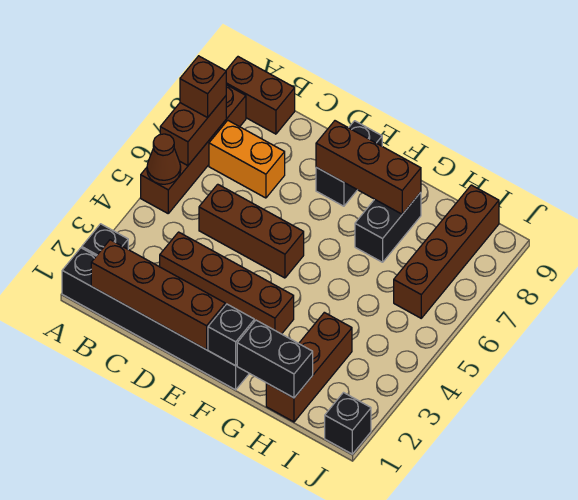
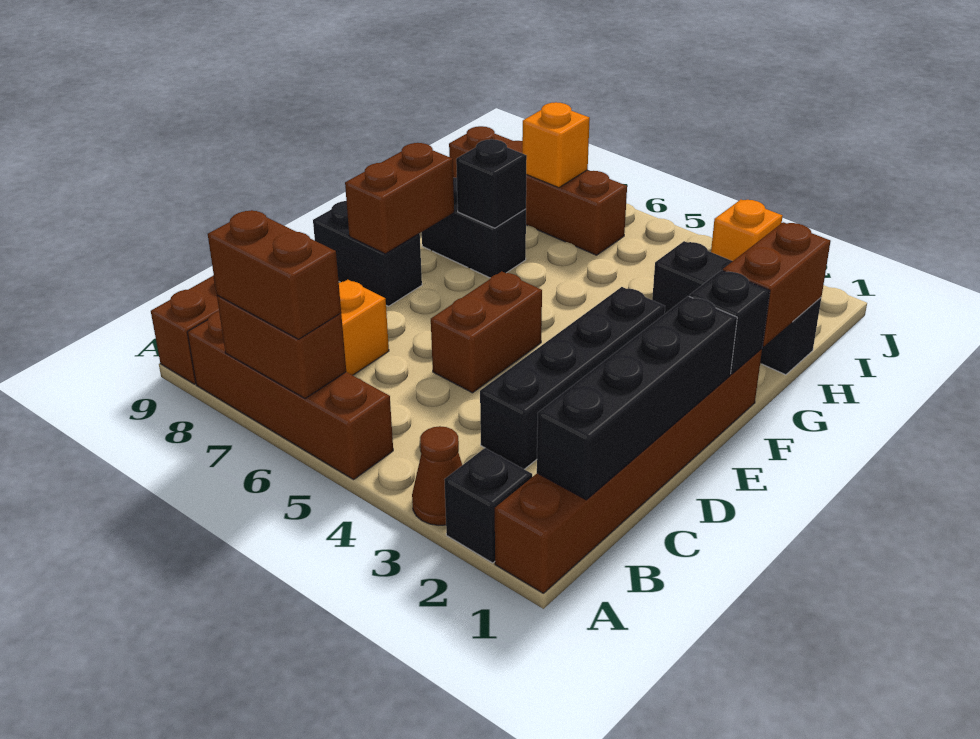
black brick A1:F1 level 1 -> brown brick A1:F1 level 1
brown cone A5 level 2 -> brown cone A3 level 1
brown brick A7 level 3 -> brown brick A6:A7 level 3
brown brick B1:E1 level 2 -> black brick B1:E1 level 2
brown brick C3:F3 level 1 -> black brick C3:F3 level 1
brown brick C5:E5 level 1 -> brown brick D5:E5 level 1
brown brick E8:G8 level 2 -> brown brick E8:F8 level 2
black brick G1:H1 level 2 -> brown brick G1:H1 level 2
brown brick H1:H3 level 1 -> black brick H1:H3 level 1
none -> orange brick I7 level 2
black brick J1 level 1 -> black brick G7 level 2
none -> orange brick J3 level 1

